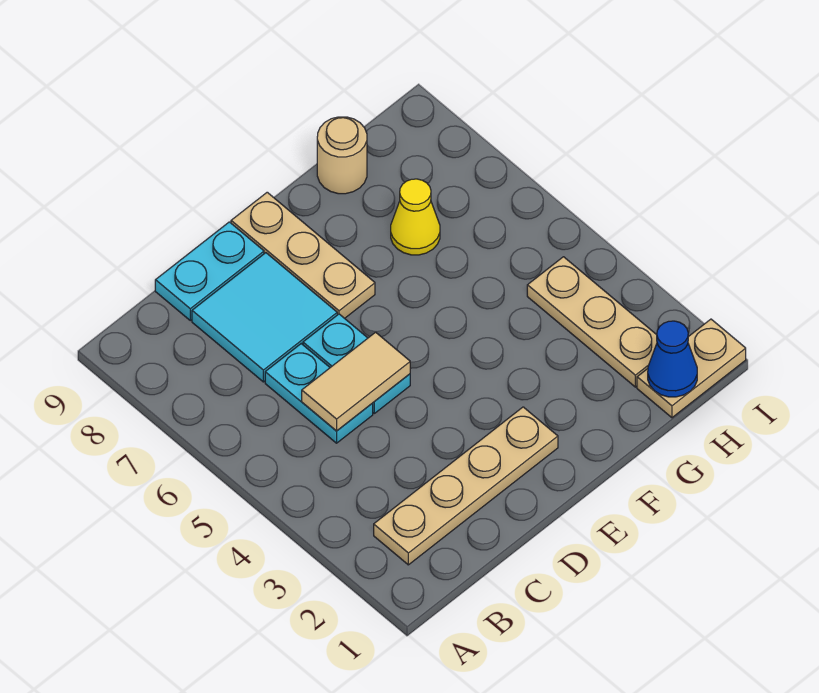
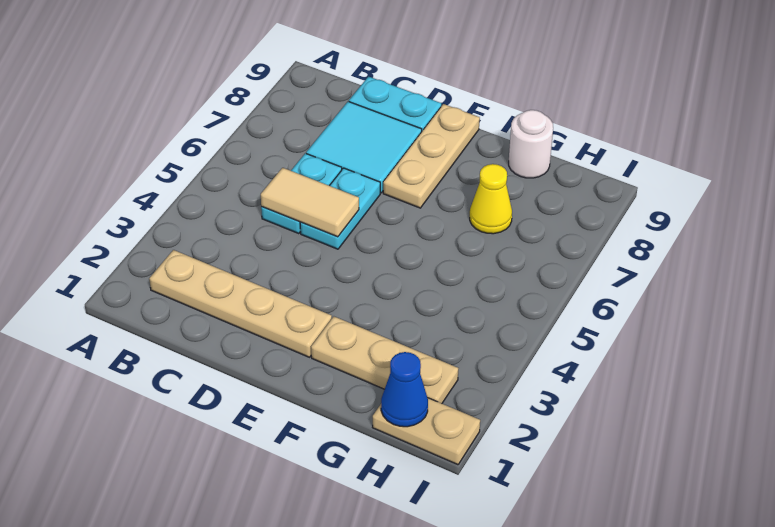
tan round brick G9 level 1 -> white round brick G9 level 1
tan plate H2:H4 level 1 -> tan plate F2:H2 level 1

